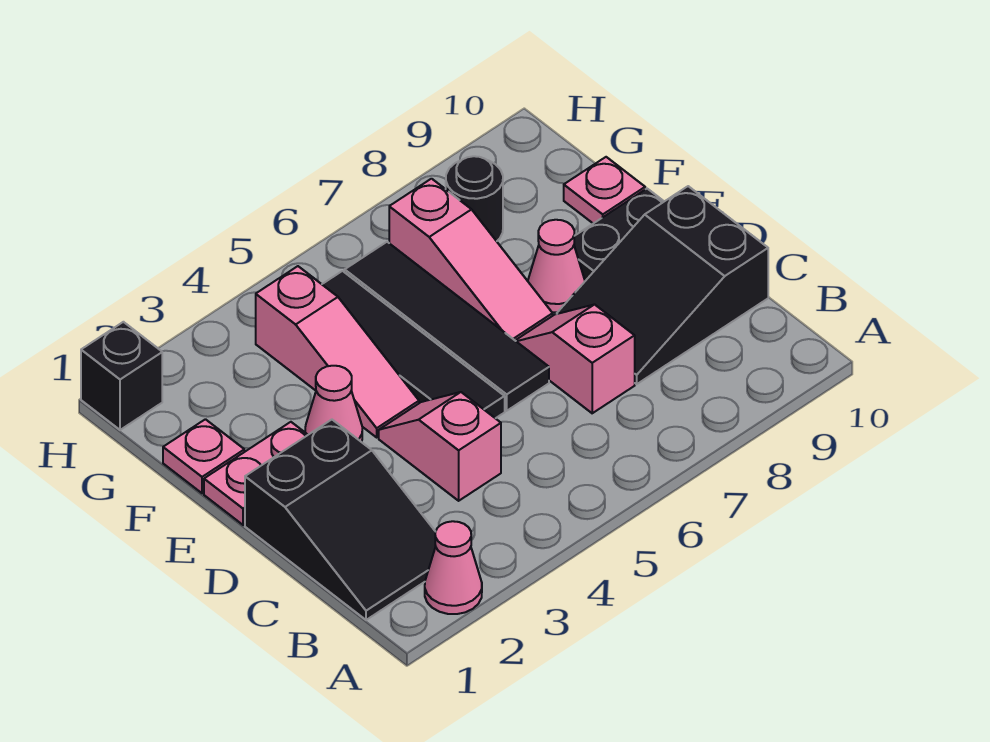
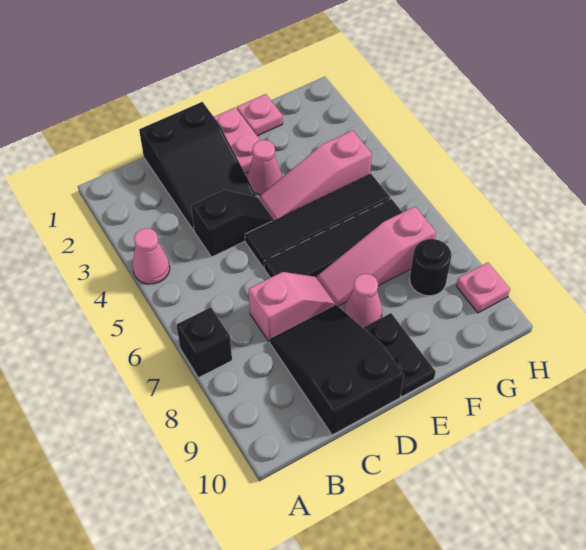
pink cone A2 level 1 -> pink cone A4 level 1
black slope B1:D2 level 1 top D -> black slope C1:D3 level 1 top 1
pink slope C4:D4 level 1 top C -> black slope C4:D4 level 1 top C
pink plate F10 level 1 -> pink plate H9 level 1
black brick H1 level 1 -> black brick A7 level 1

